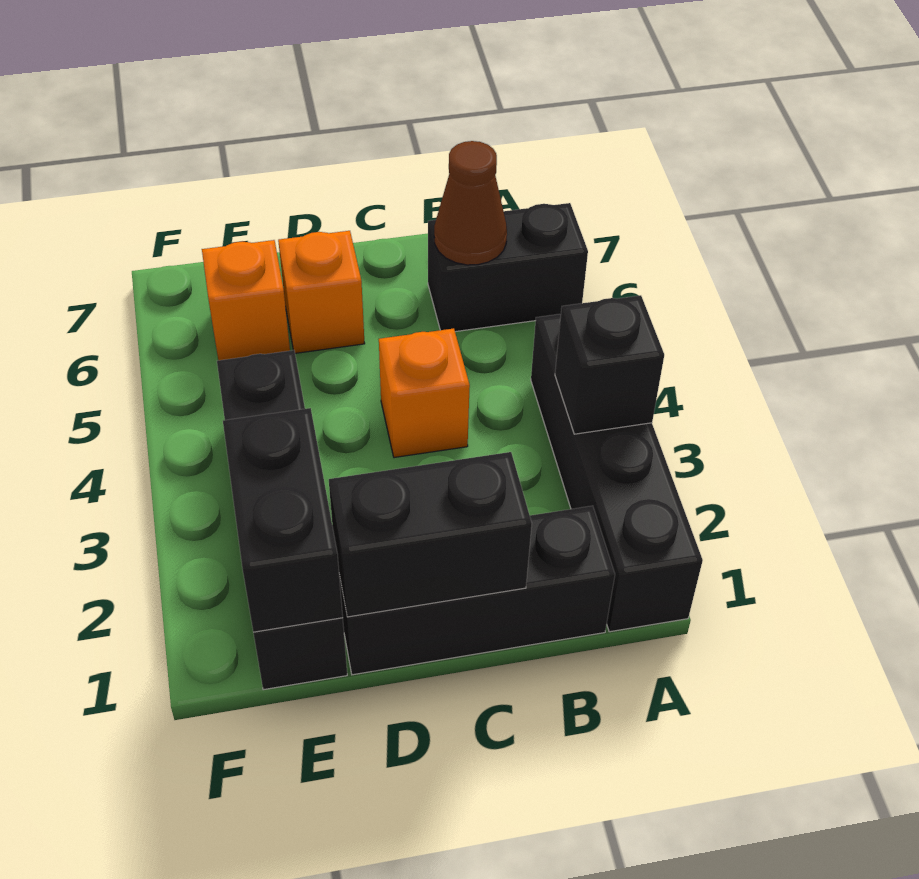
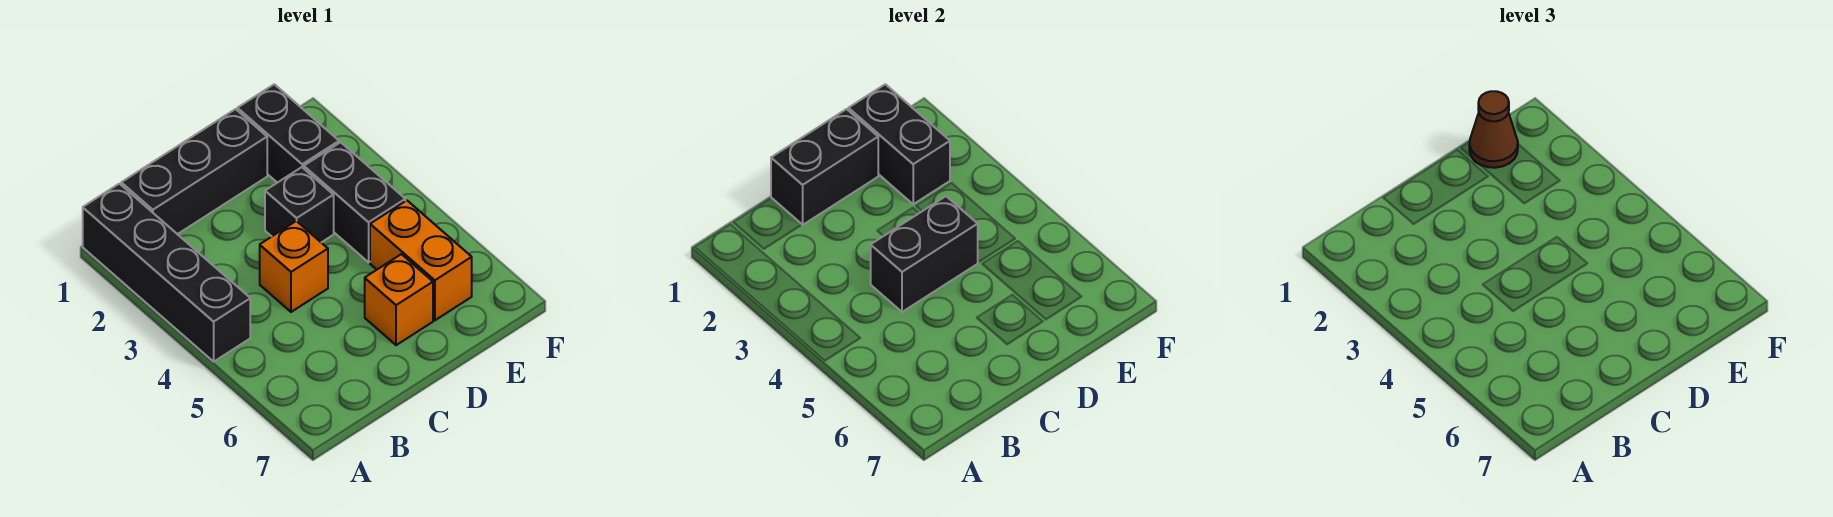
black brick A3 level 2 -> black brick D3 level 1
black brick A6:B6 level 1 -> black brick C4:D4 level 2
brown cone B6 level 2 -> brown cone E1 level 3
orange brick E6 level 1 -> orange brick E5:E6 level 1

